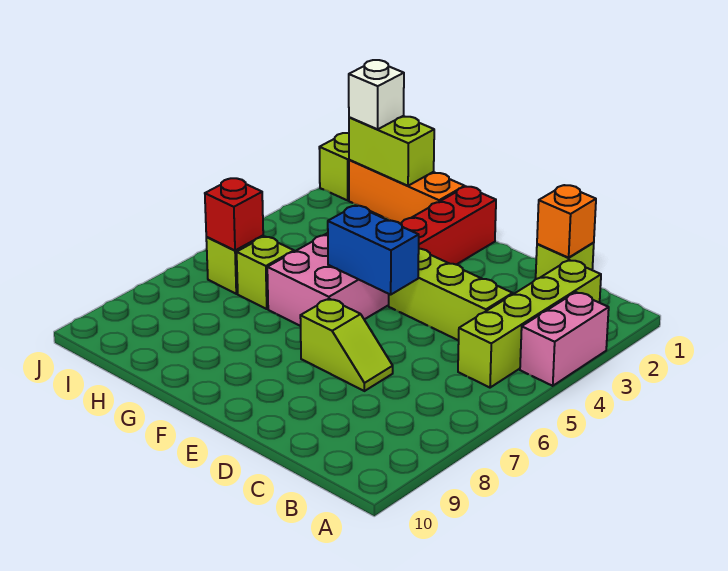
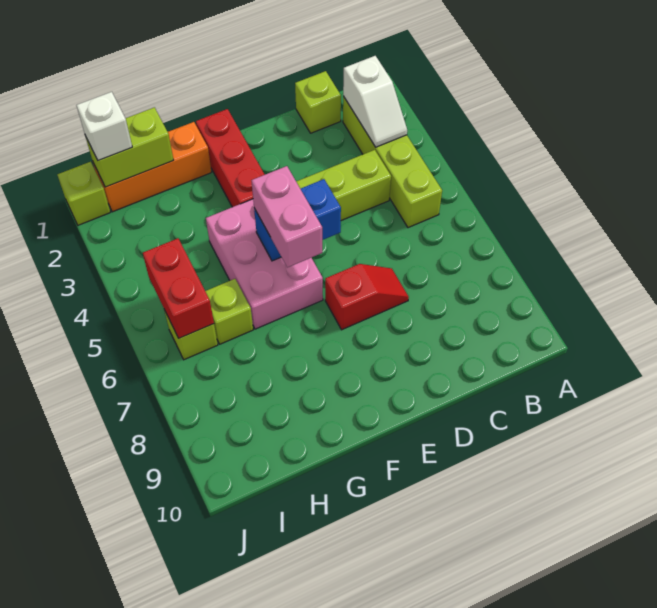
pink brick A3:A4 level 1 -> pink brick F5:F6 level 3
none -> white slope B2:B3 level 2 top 2
orange brick C1 level 2 -> none
lime slope D7:E7 level 1 top E -> red slope D7:E7 level 1 top E
red brick I6 level 2 -> red brick I5:I6 level 2

